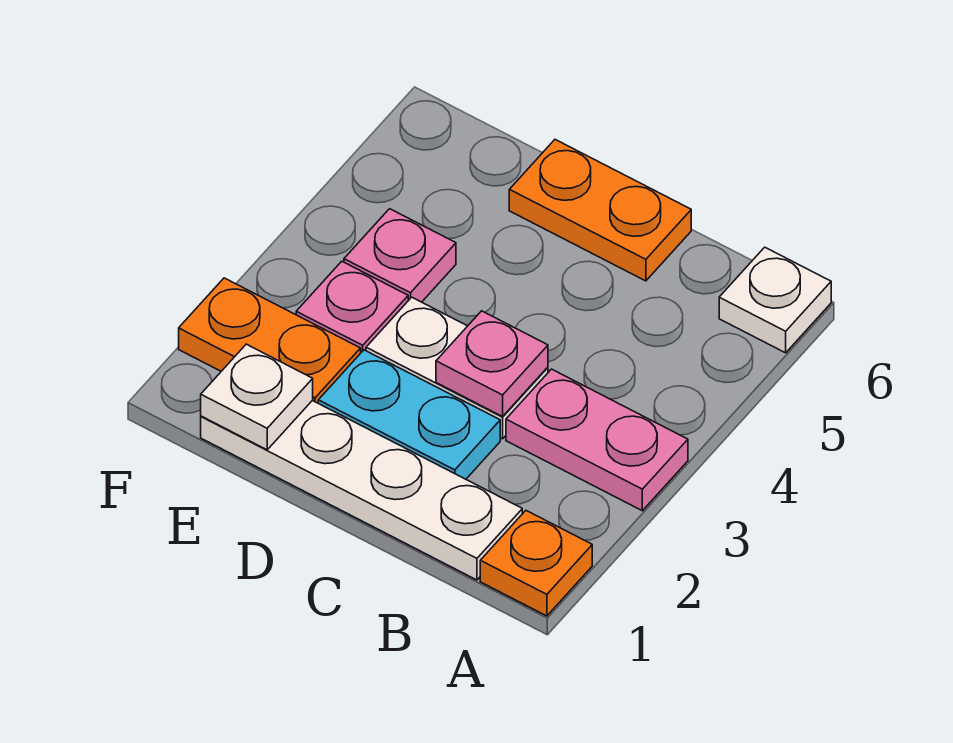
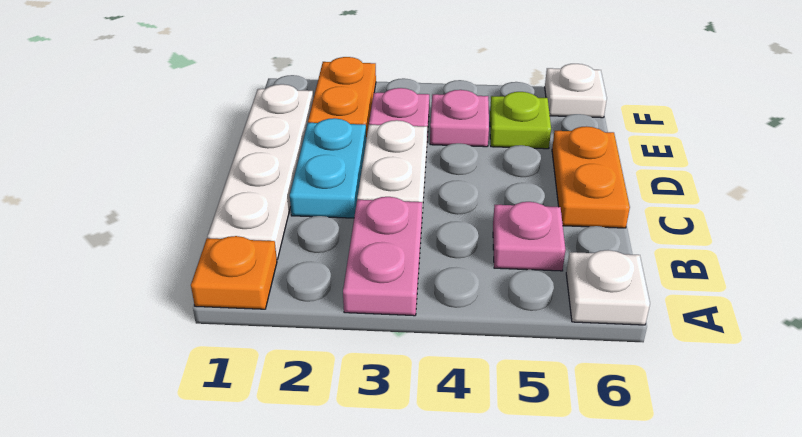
pink plate C3 level 2 -> pink plate B5 level 1
white plate E1 level 2 -> white plate F6 level 1
none -> lime plate E5 level 1

